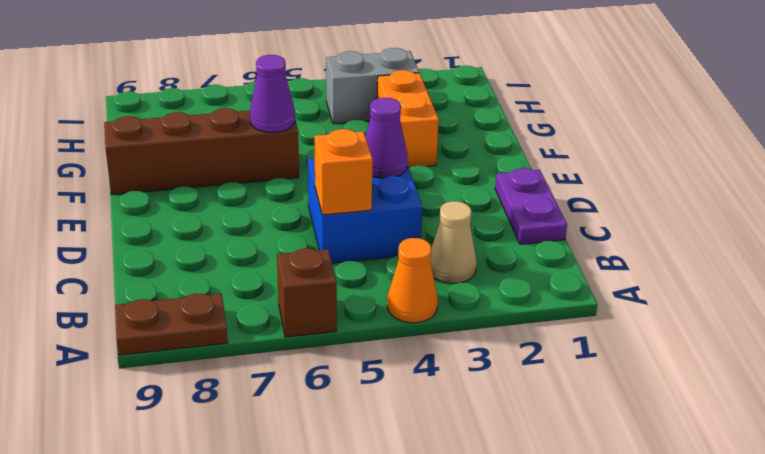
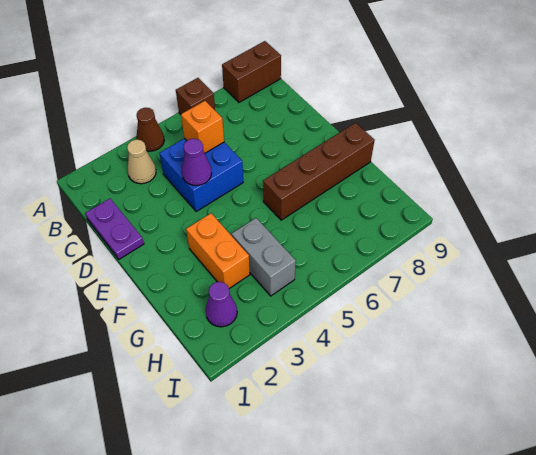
orange cone A4 level 1 -> brown cone A4 level 1
brown plate A8:A9 level 1 -> brown brick A8:A9 level 1
purple cone F6 level 2 -> purple cone H2 level 1
grey brick H3:H4 level 1 -> grey brick G4:H4 level 1

